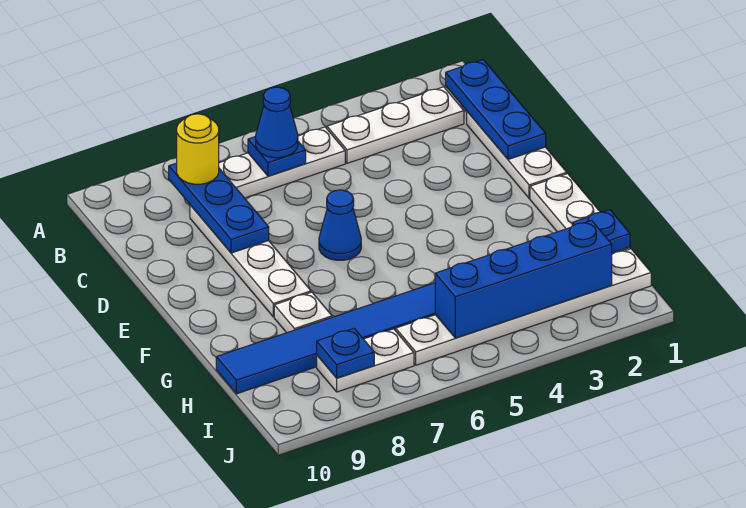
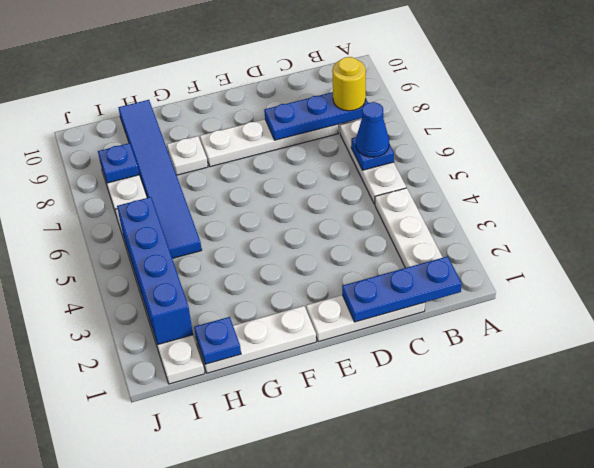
blue cone E6 level 1 -> none

